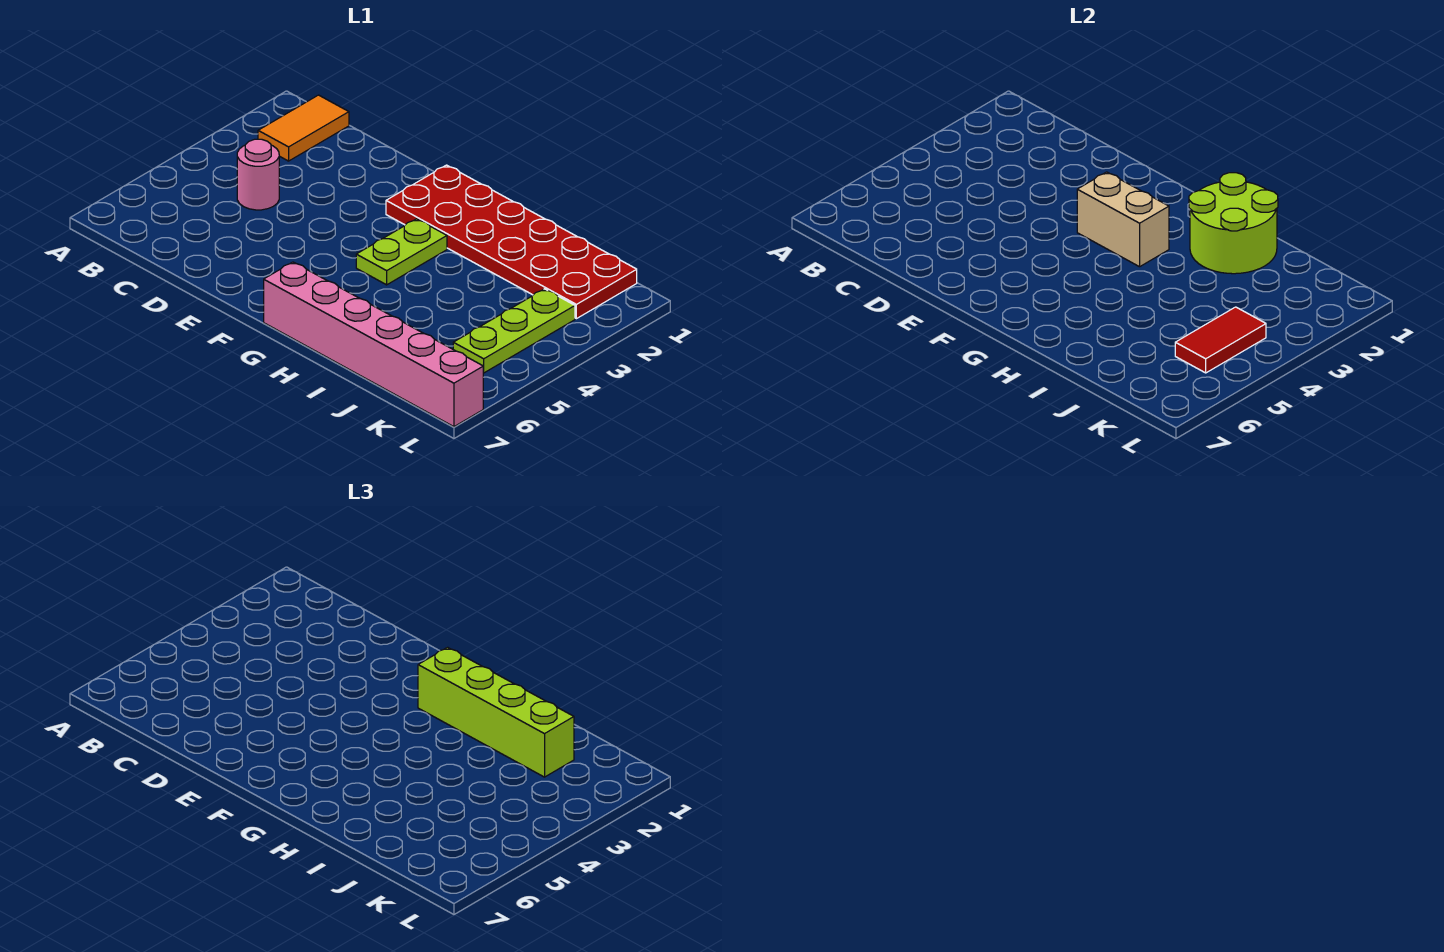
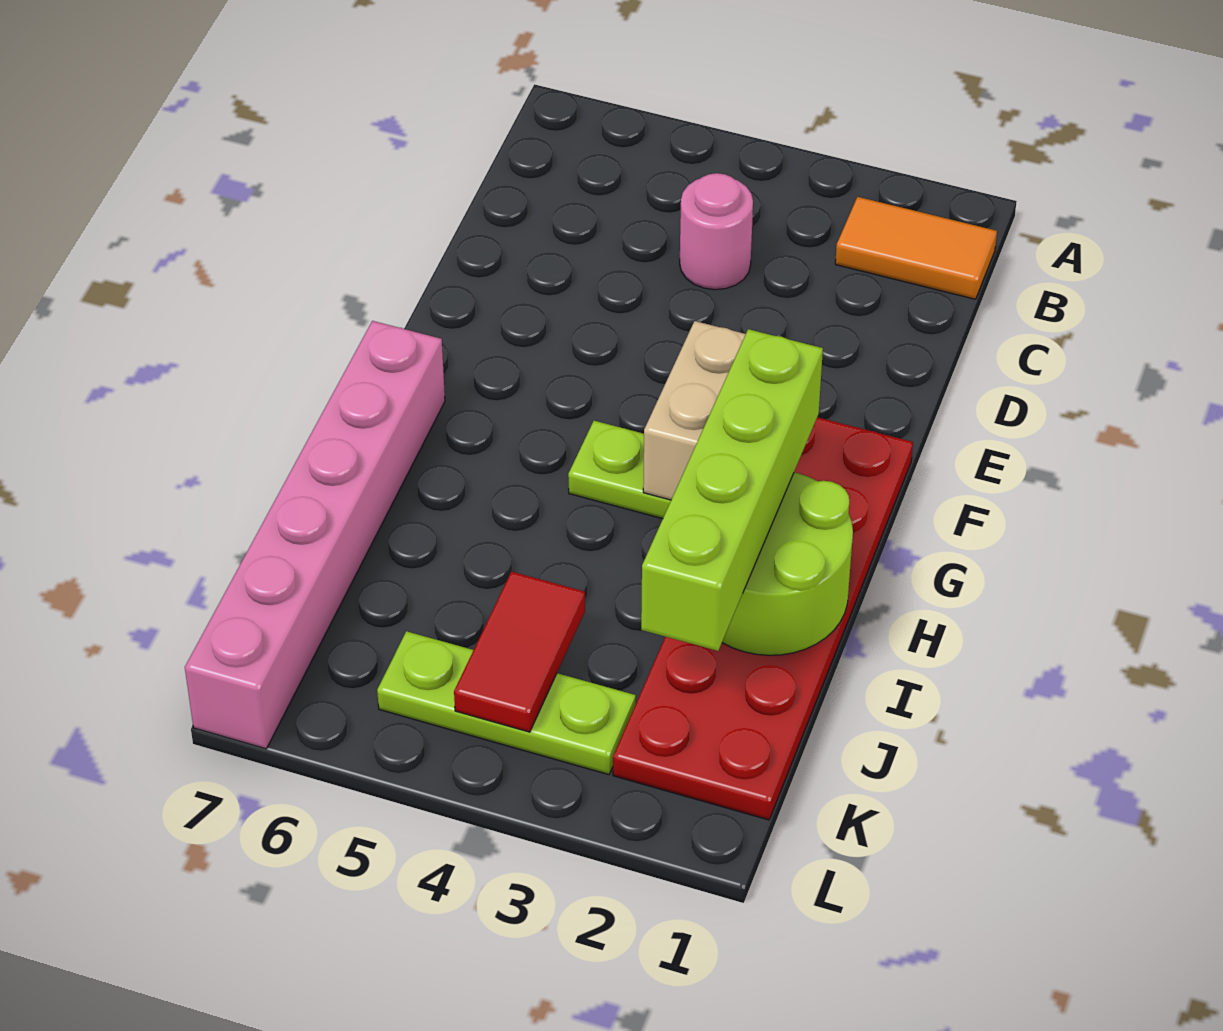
red tile K4:K5 level 2 -> red tile J4:K4 level 2

